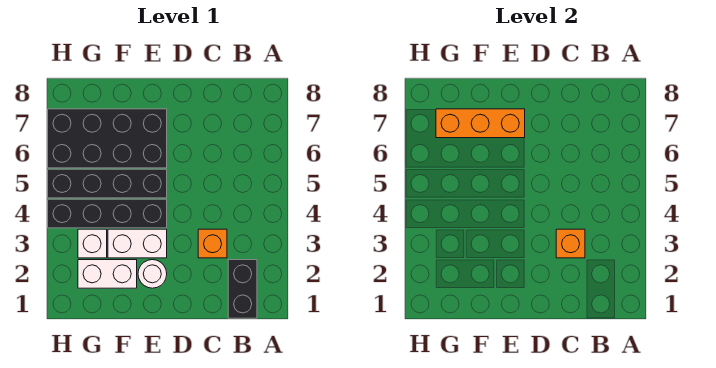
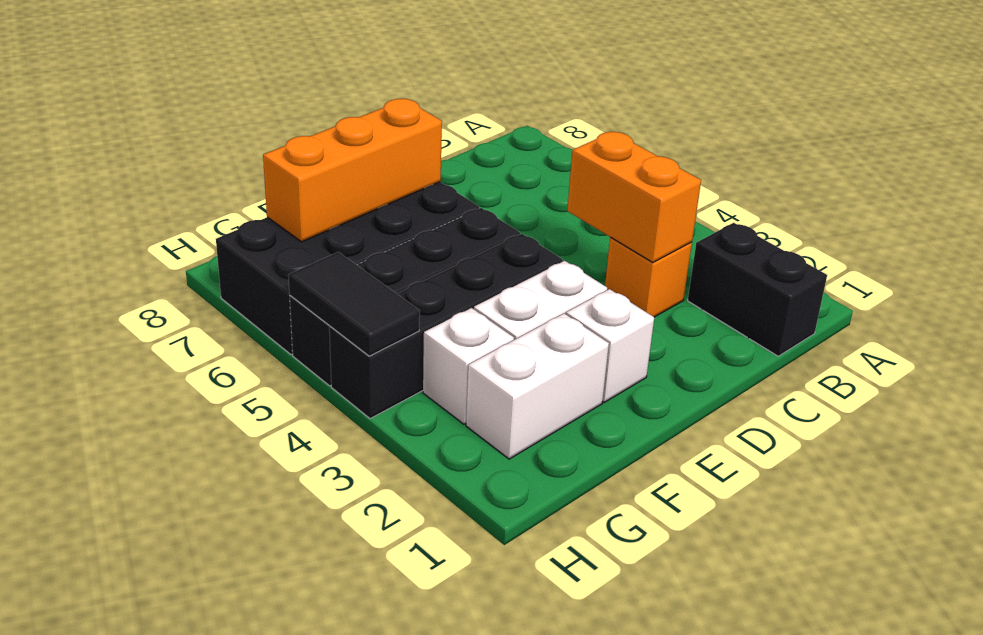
orange brick C3 level 2 -> orange brick C3:C4 level 2
white round brick E2 level 1 -> white brick E2 level 1
none -> black tile H4:H5 level 2

